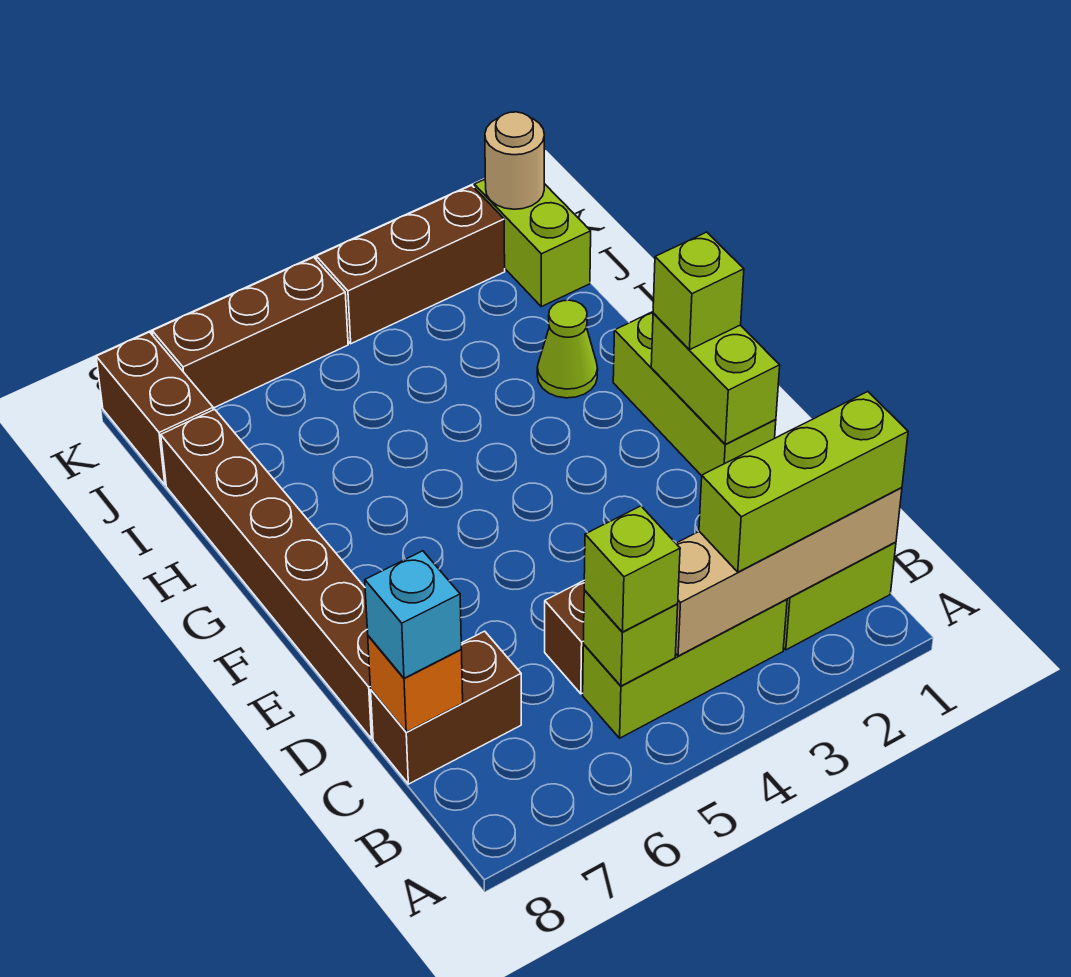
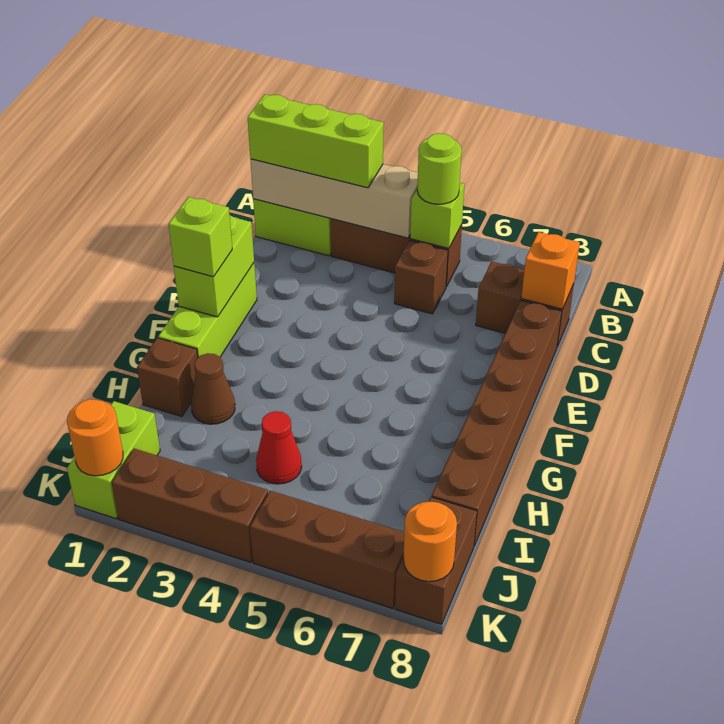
lime brick B3:B5 level 1 -> brown brick B3:B5 level 1
lime brick B5 level 3 -> lime round brick B5 level 3
cyan brick C8 level 3 -> none
none -> brown brick H1 level 1
lime cone H2 level 1 -> brown cone H2 level 1
none -> red cone I4 level 1
tan round brick K1 level 2 -> orange round brick K1 level 2
none -> orange round brick K8 level 2

